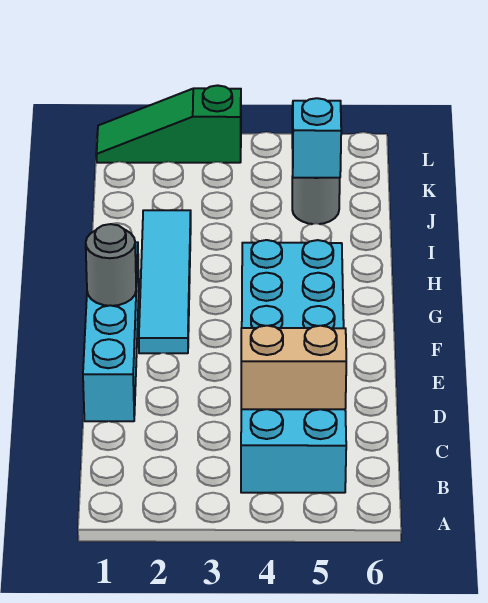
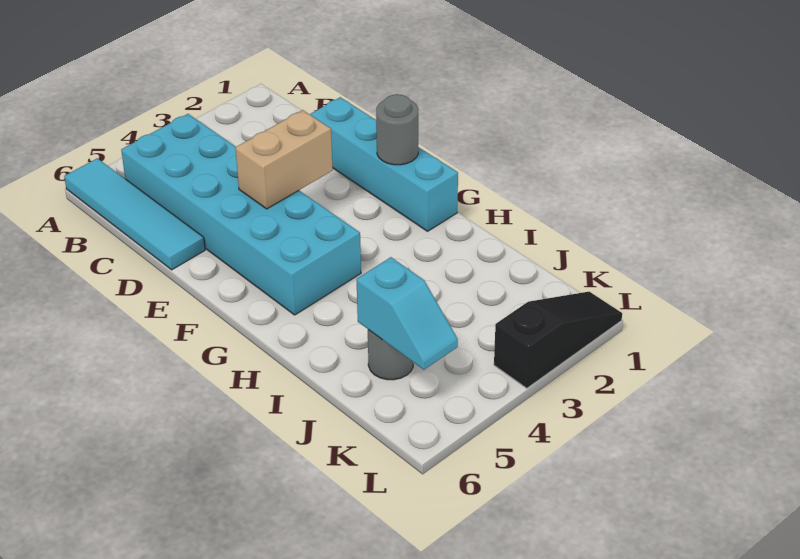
tan brick C4:C5 level 2 -> tan brick E3:E4 level 2
cyan tile F2:I2 level 1 -> cyan tile A6:D6 level 1
green slope L1:L3 level 1 top 3 -> black slope L1:L3 level 1 top 3

